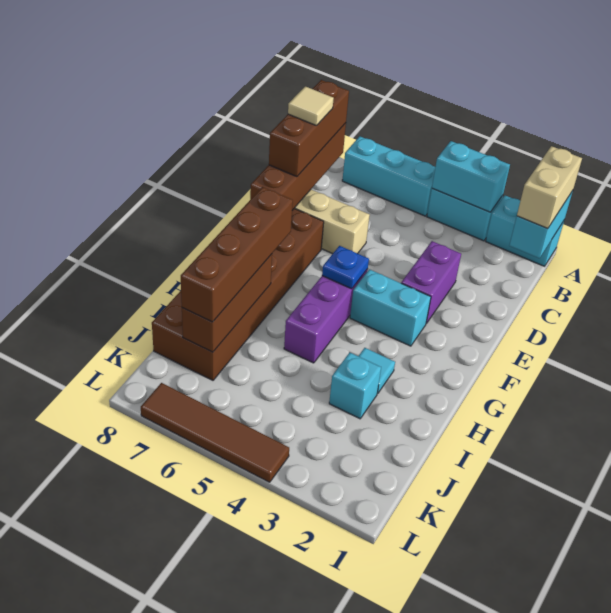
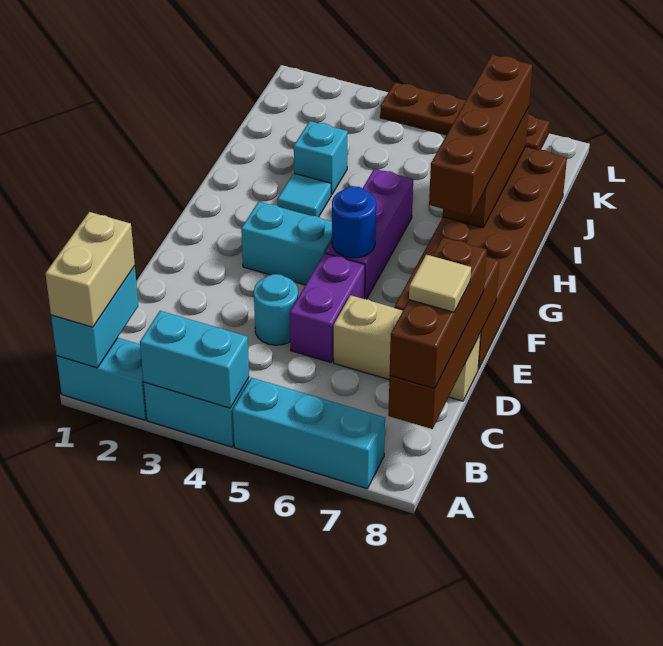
purple brick D3:E3 level 1 -> purple brick D5:E5 level 1
none -> cyan round brick D4 level 1
blue plate F5 level 2 -> blue round brick F5 level 2
brown tile L4:L7 level 1 -> brown plate L4:L7 level 1

